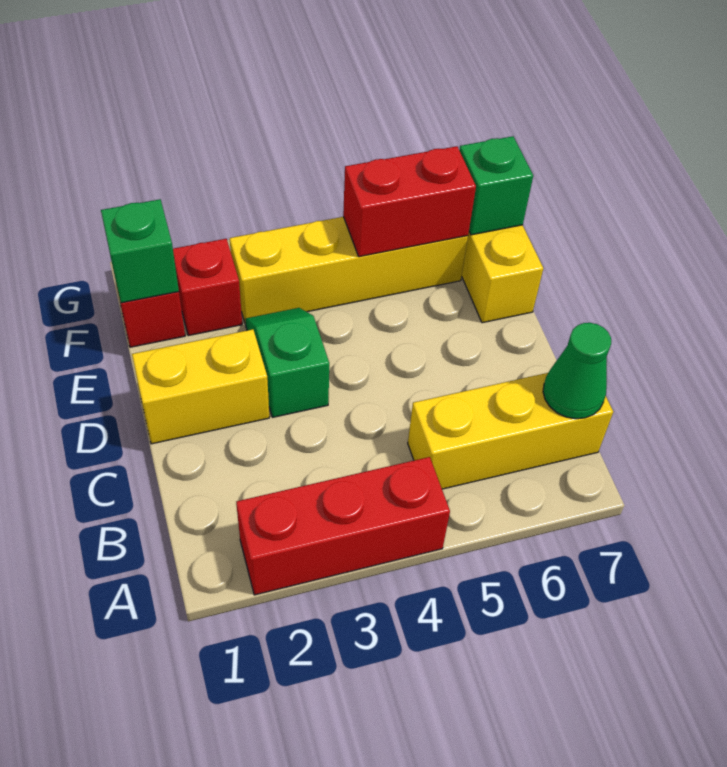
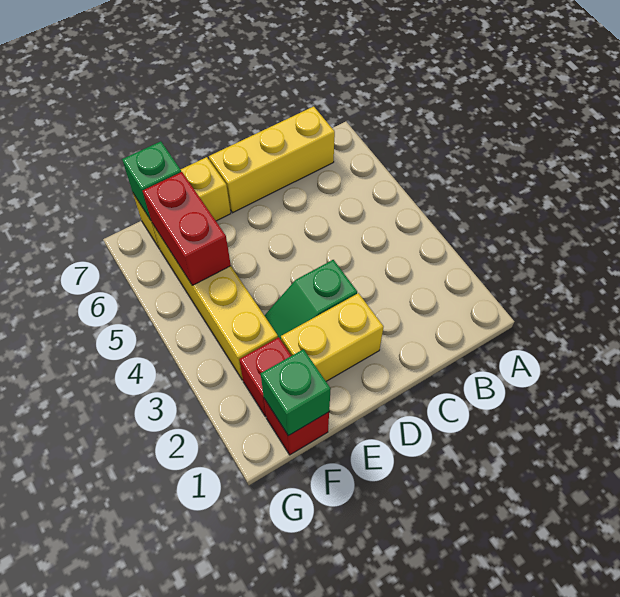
red brick A2:A4 level 1 -> none
yellow brick B5:B7 level 1 -> yellow brick B7:D7 level 1
green cone B7 level 2 -> none
yellow brick D1:D2 level 1 -> yellow brick D2:E2 level 1

